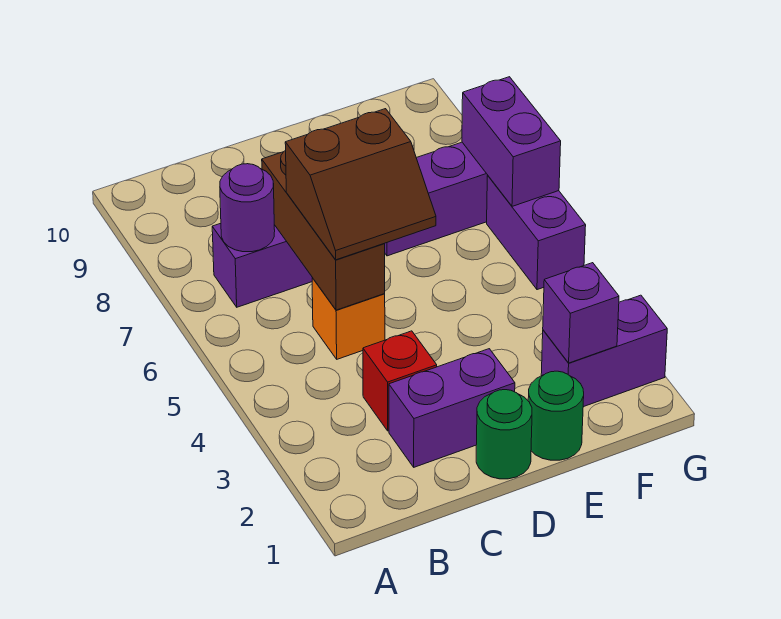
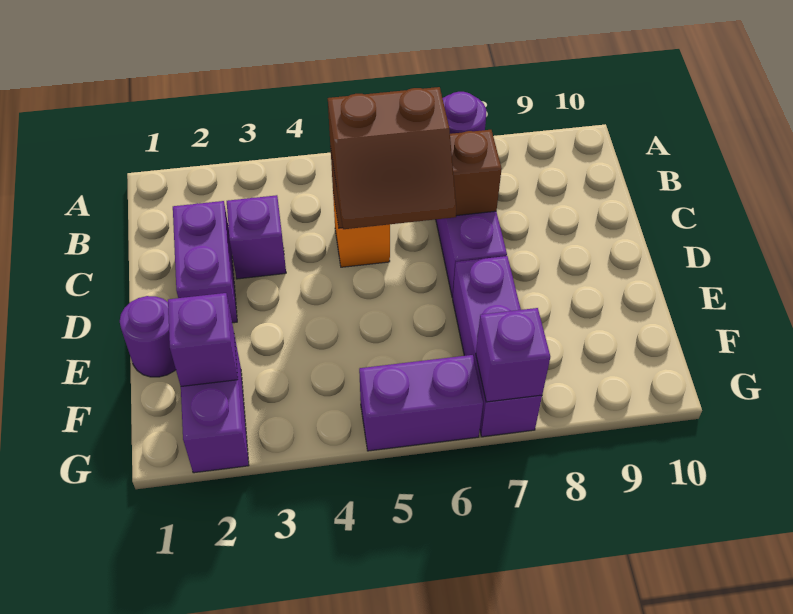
red brick C3 level 1 -> purple brick C3 level 1
brown slope C5:D6 level 3 top 6 -> brown slope C5:D6 level 3 top C
green round brick D1 level 1 -> none
green round brick E1 level 1 -> purple round brick E1 level 1
purple brick G6:G7 level 2 -> purple brick G7 level 2

